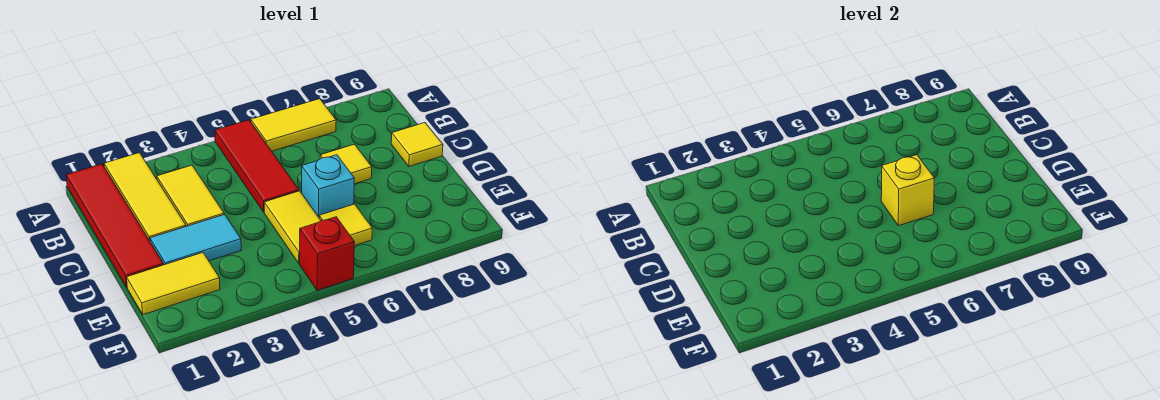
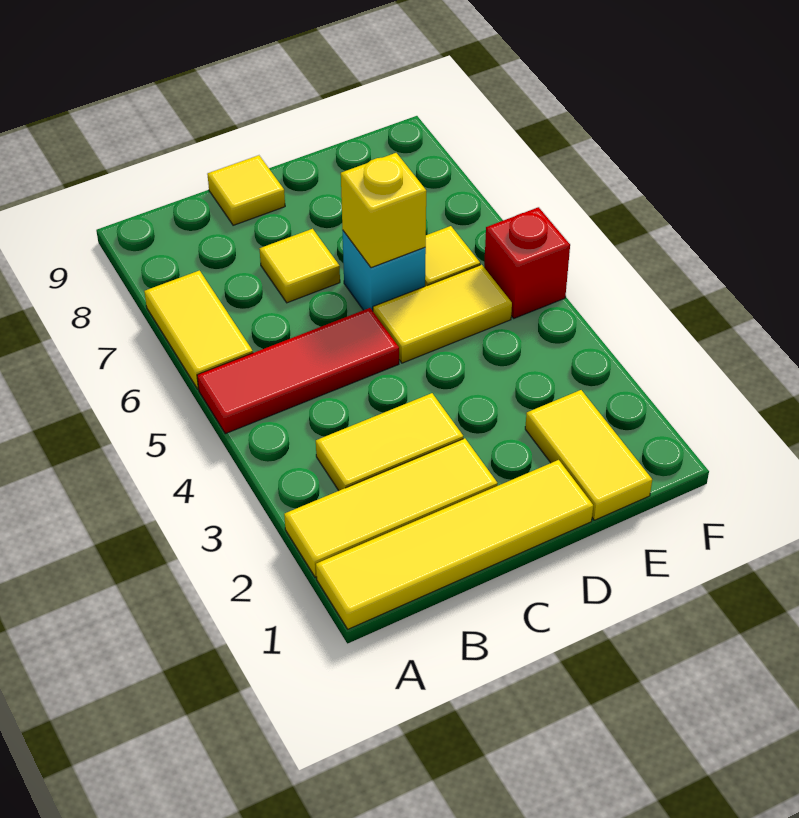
red tile A1:D1 level 1 -> yellow tile A1:D1 level 1
cyan tile D2:D3 level 1 -> none

